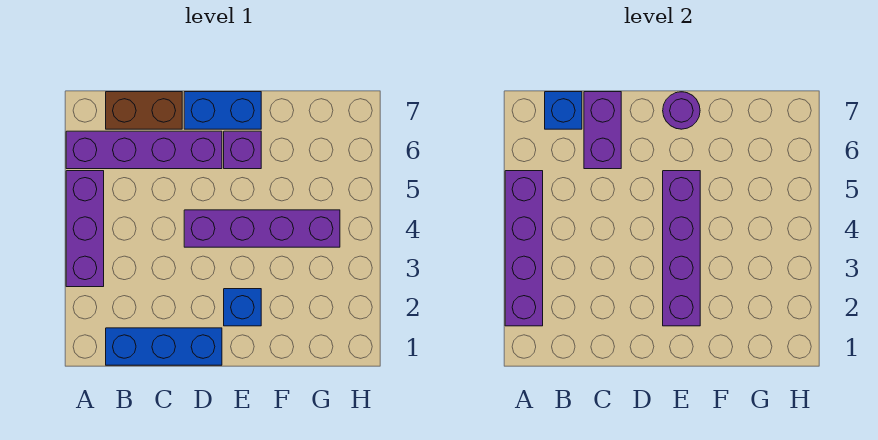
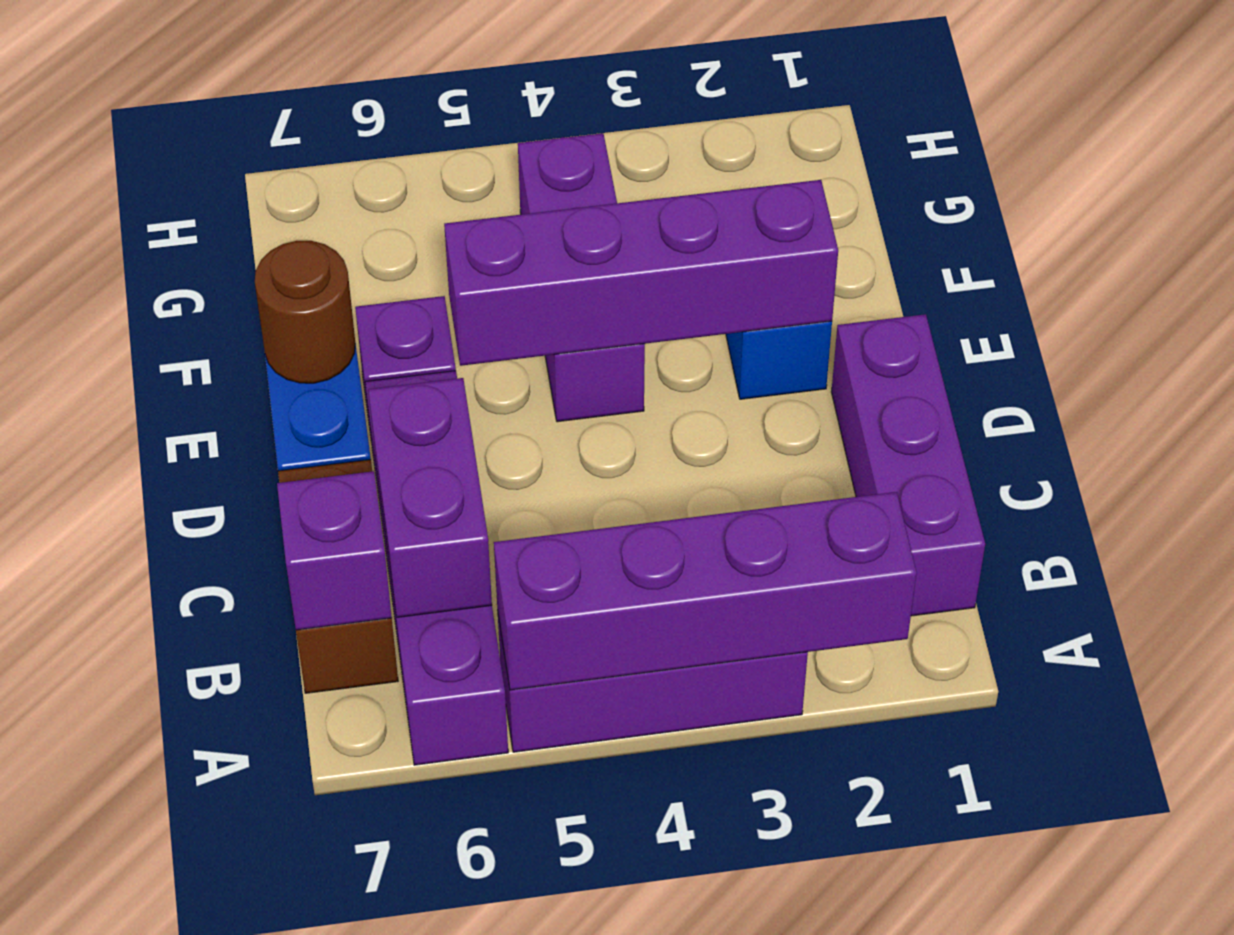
blue brick B1:D1 level 1 -> purple brick B1:D1 level 1
blue brick B7 level 2 -> purple brick B7 level 2
purple brick C6:C7 level 2 -> purple brick B6:C6 level 2
purple brick D4:G4 level 1 -> purple brick E4:G4 level 1
purple round brick E7 level 2 -> brown round brick E7 level 2

